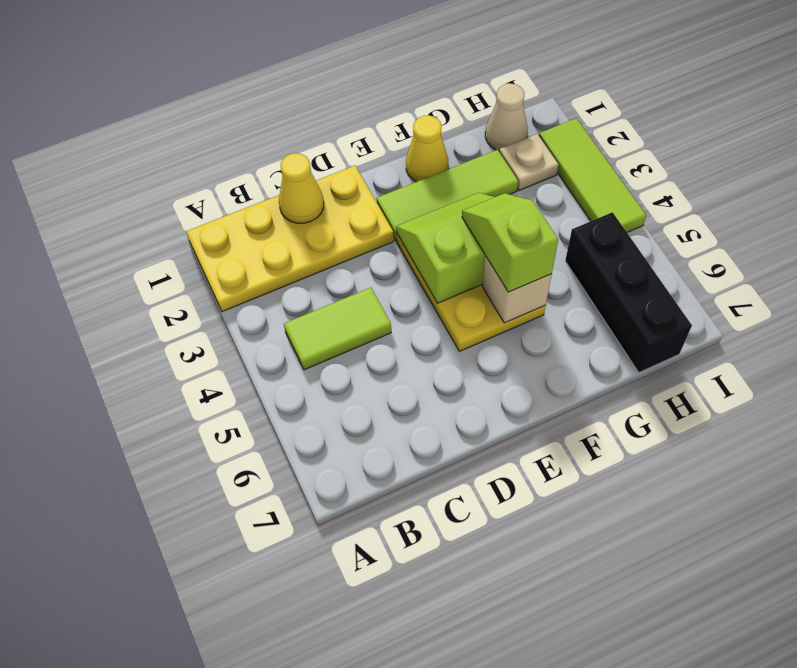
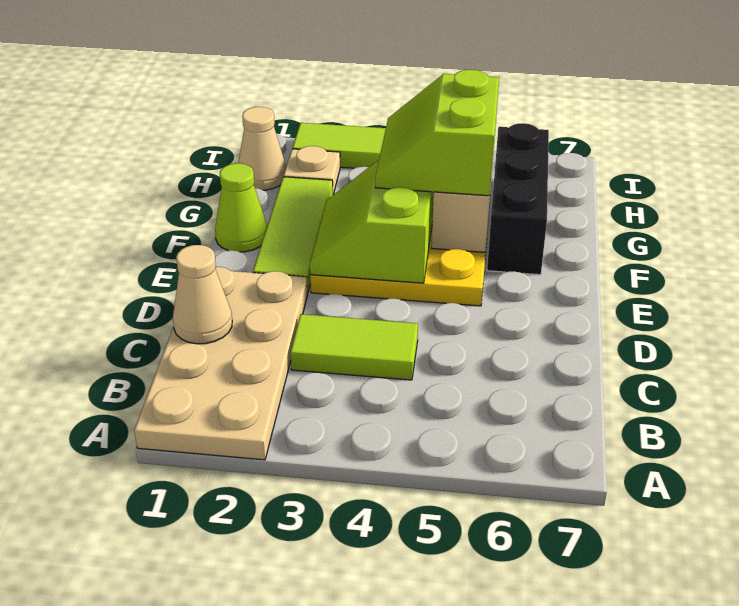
yellow plate A1:D2 level 1 -> tan plate A1:D2 level 1
lime tile B4:C4 level 1 -> lime tile C3:C4 level 1
yellow cone C1 level 2 -> tan cone C1 level 2
yellow cone F1 level 1 -> lime cone F1 level 1
lime slope F4:F5 level 3 top 5 -> lime slope F4:G5 level 3 top 5
black brick H5:H7 level 1 -> black brick F6:H6 level 1

